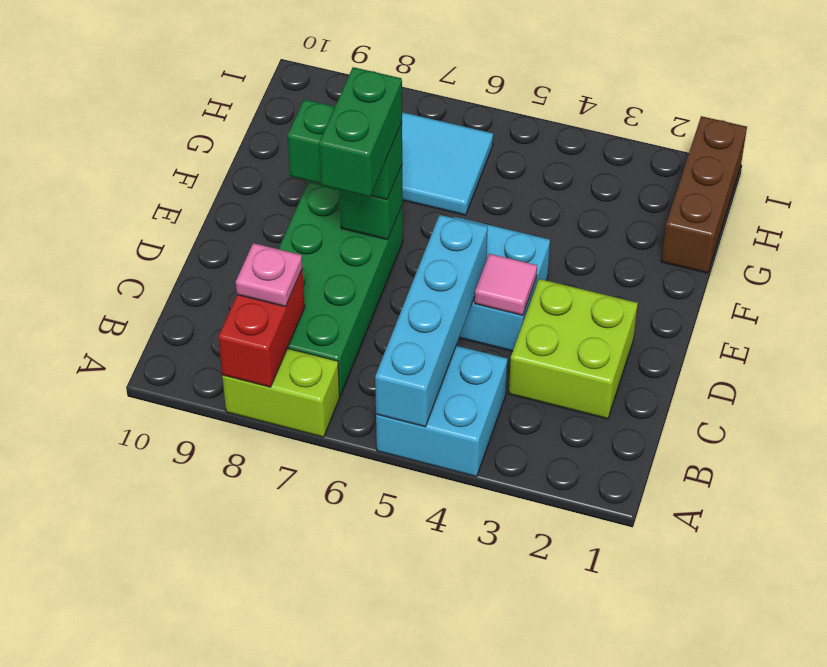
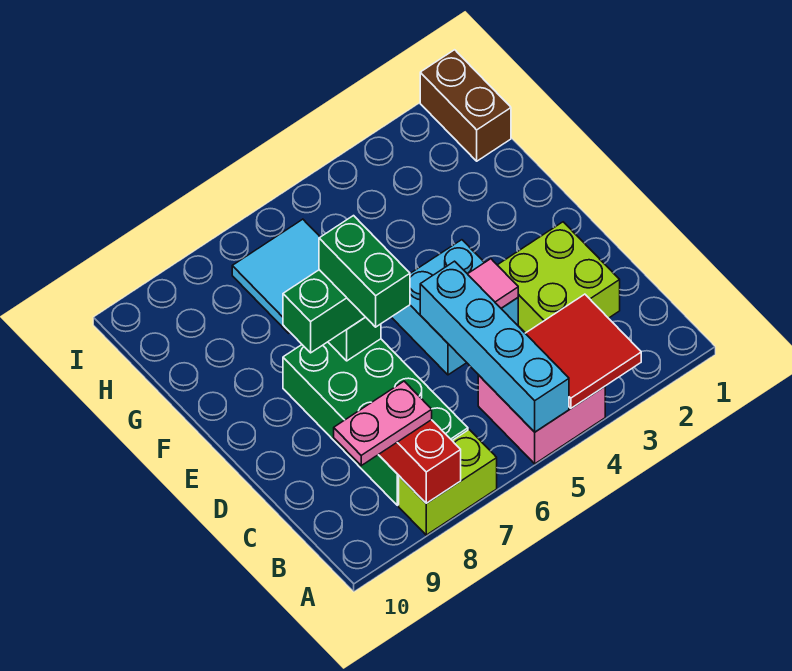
none -> red tile A3:B4 level 2
cyan brick A4:B5 level 1 -> pink brick A4:B5 level 1
pink plate B8 level 3 -> pink plate B8:B9 level 3
brown brick G1:I1 level 1 -> brown brick H1:I1 level 1

